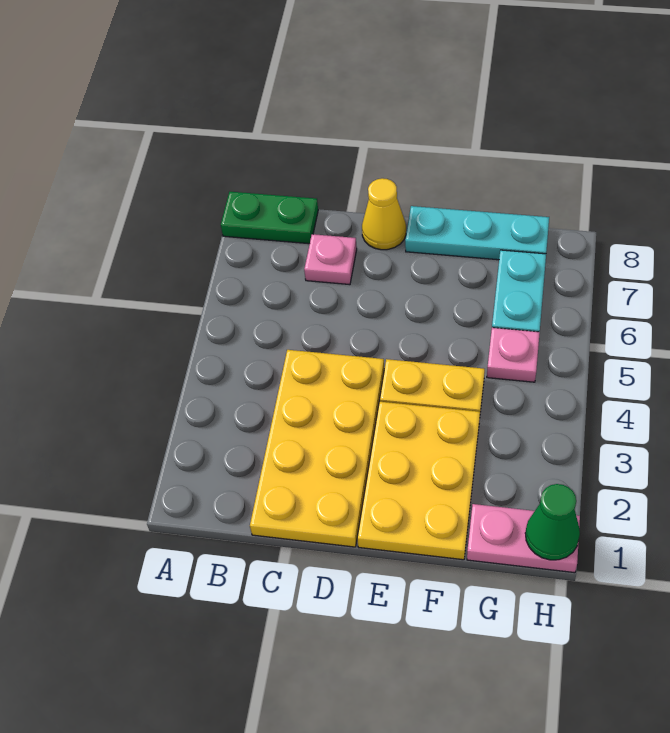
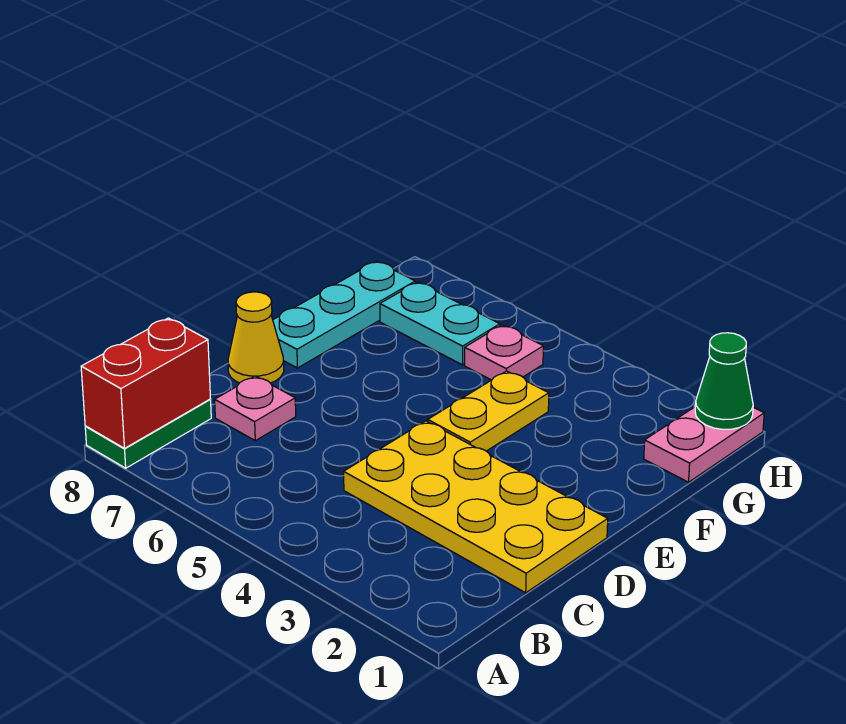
none -> red brick A8:B8 level 2
yellow plate E1:F3 level 1 -> none

